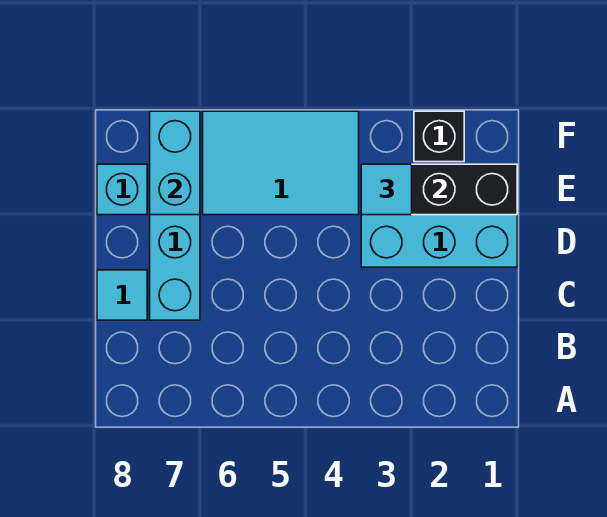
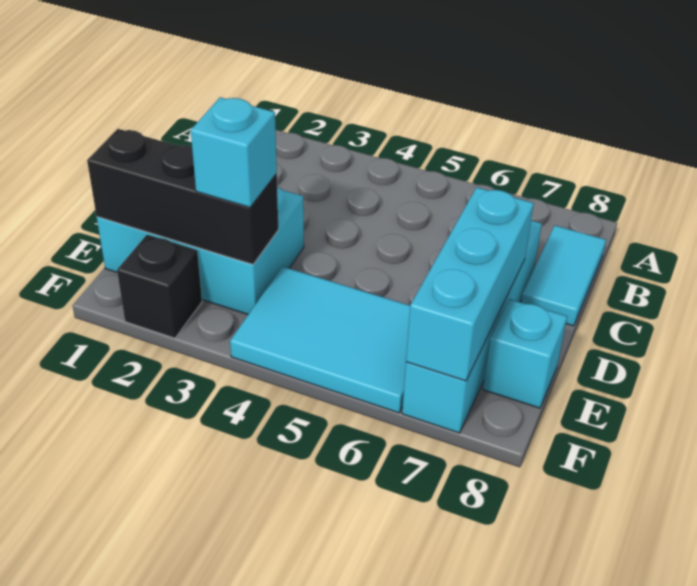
cyan tile C8 level 1 -> cyan tile B8:C8 level 1
cyan tile E3 level 3 -> cyan brick E3 level 3
cyan brick E7:F7 level 2 -> cyan brick D7:F7 level 2

